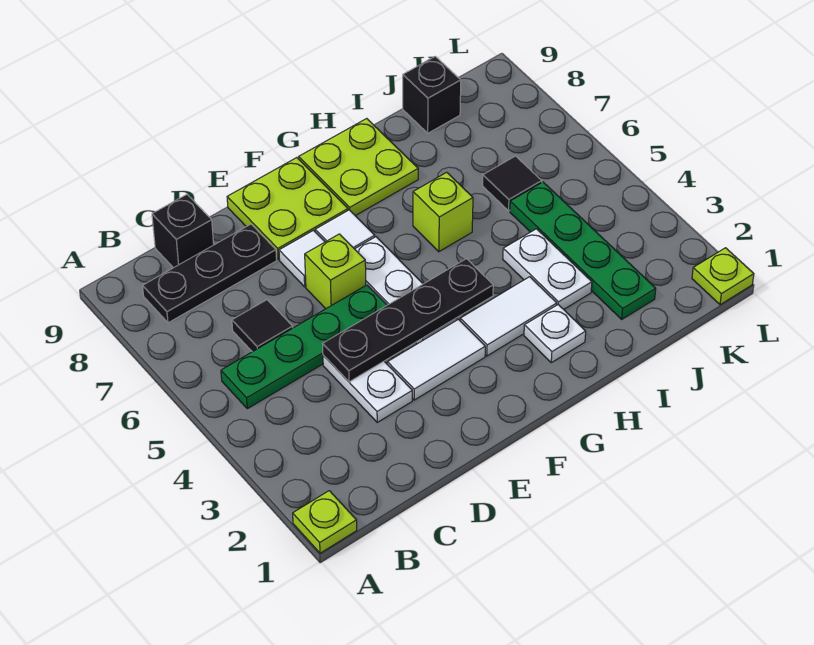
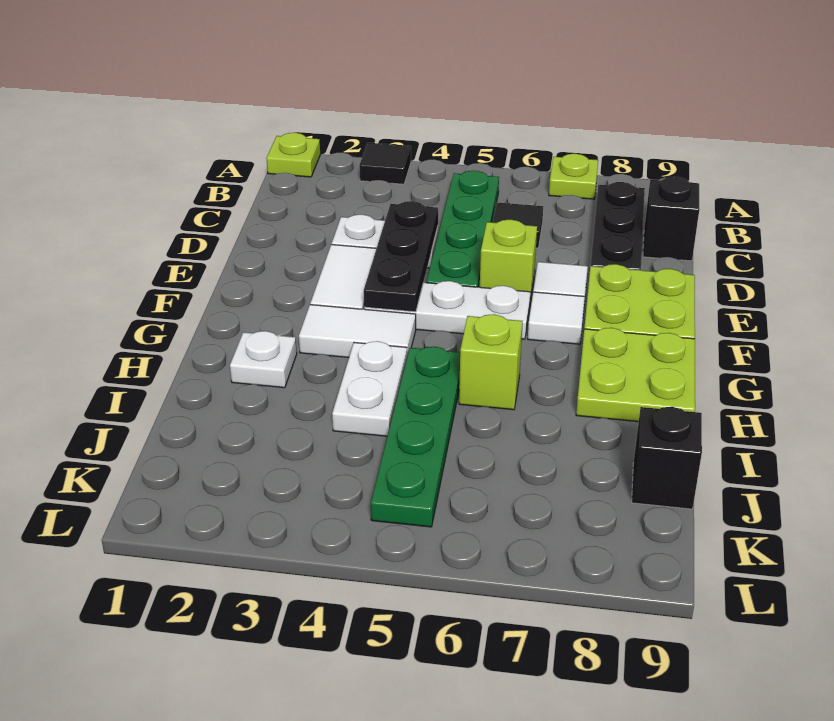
black plate D4:G4 level 2 -> black plate D4:F4 level 2
white tile G3:H3 level 1 -> white tile G3:G4 level 1
white plate I3:I4 level 1 -> white plate H4:I4 level 1
green plate J2:J5 level 1 -> green plate H5:K5 level 1
black tile J6 level 1 -> black tile A3 level 1
lime plate L1 level 1 -> lime plate A7 level 1

